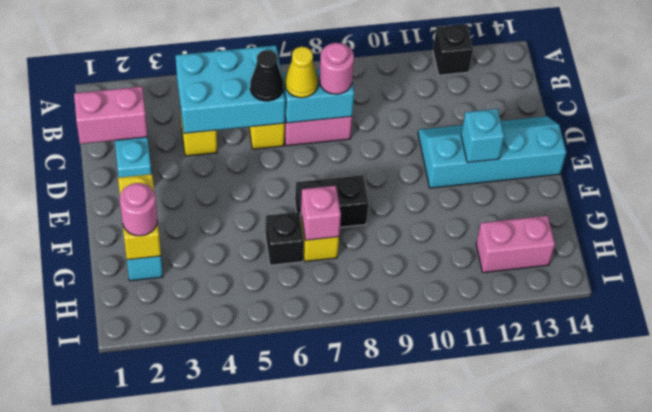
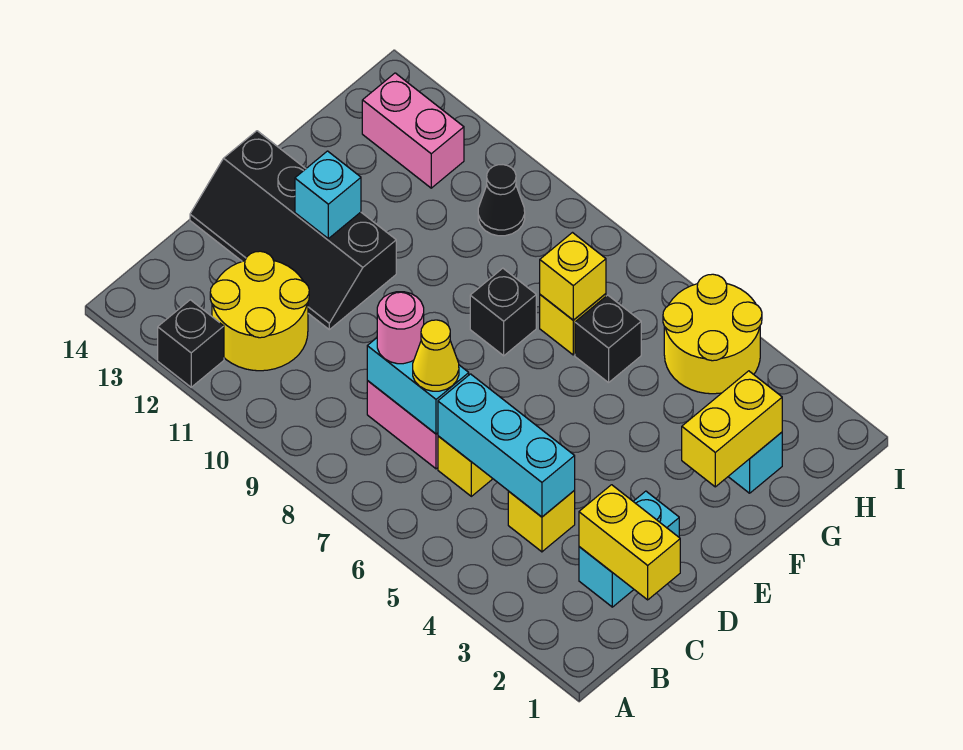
cyan brick B4:C6 level 2 -> cyan brick C4:C6 level 2
none -> yellow round brick B11:C12 level 1
pink brick C1:C2 level 2 -> yellow brick C1:C2 level 2
black cone C6 level 3 -> black cone H10 level 1
cyan slope D11:E14 level 1 top E -> black slope D11:E14 level 1 top E
black brick F7:F8 level 1 -> black brick F8 level 1
pink round brick G2 level 3 -> none
pink brick G7 level 2 -> yellow brick G7 level 2
none -> yellow round brick H4:I5 level 1

